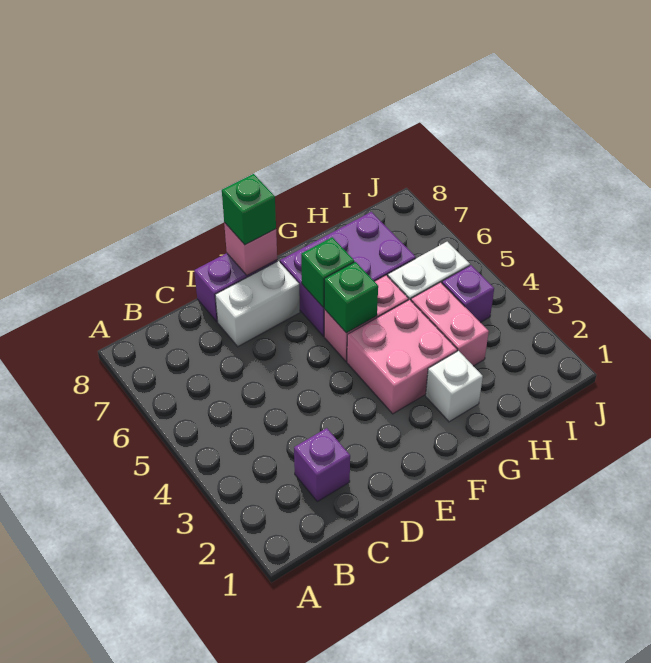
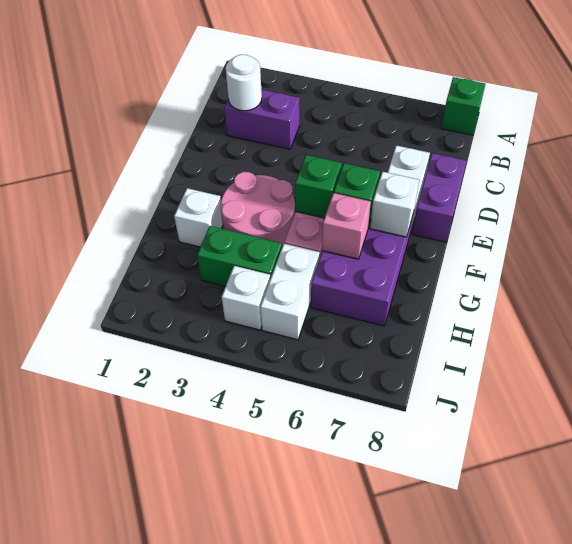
purple brick C2 level 1 -> purple brick C2:C3 level 1
none -> white round brick C2 level 2
pink brick E8 level 2 -> pink brick G6 level 2
green brick E8 level 3 -> green brick A8 level 1
pink brick F3:G4 level 1 -> pink round brick F3:G4 level 1
none -> white brick F7 level 2
pink brick H3:H4 level 1 -> green brick H3:H4 level 1
purple brick I4 level 1 -> white brick I4 level 1

